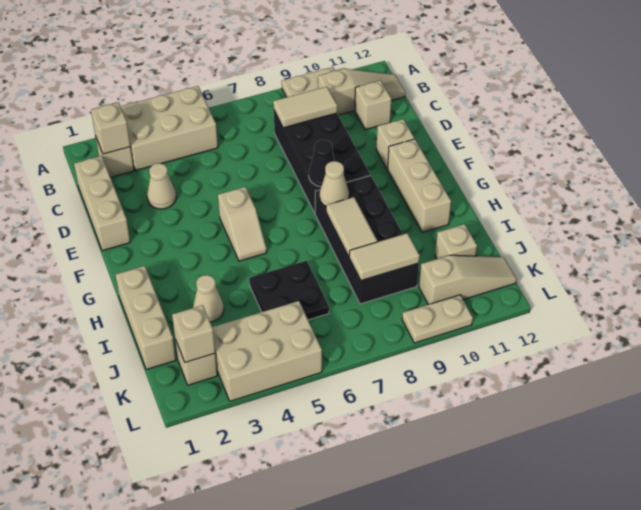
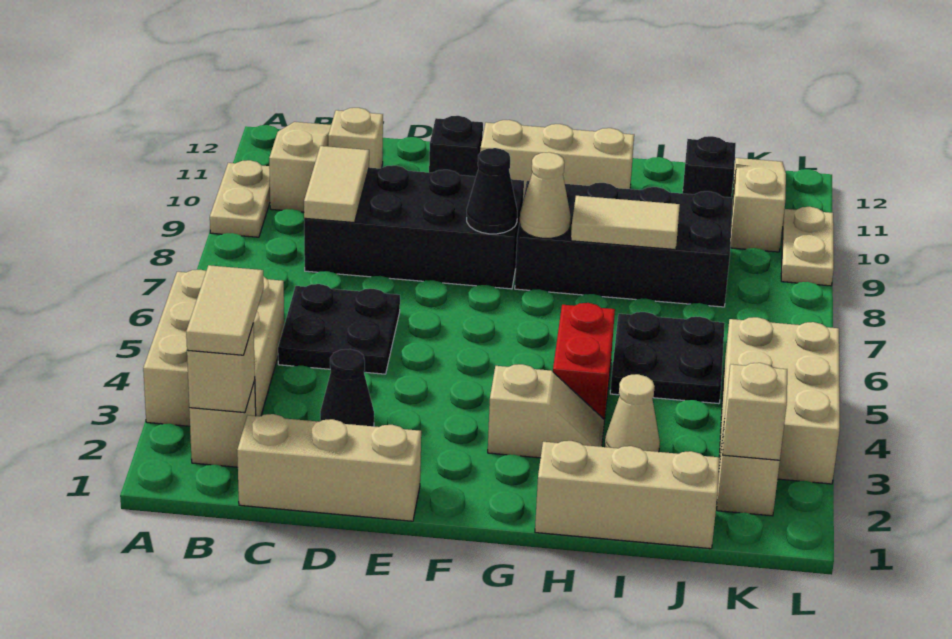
none -> black plate C5:D6 level 1
tan cone D3 level 1 -> black cone D3 level 1
tan brick E11 level 1 -> black brick E11 level 1
tan slope F5:G5 level 1 top F -> tan slope G3:H3 level 1 top G
none -> red brick H4:H5 level 1
tan tile J8:J9 level 2 -> tan tile B2:B3 level 3
tan brick J11 level 1 -> black brick J11 level 1

